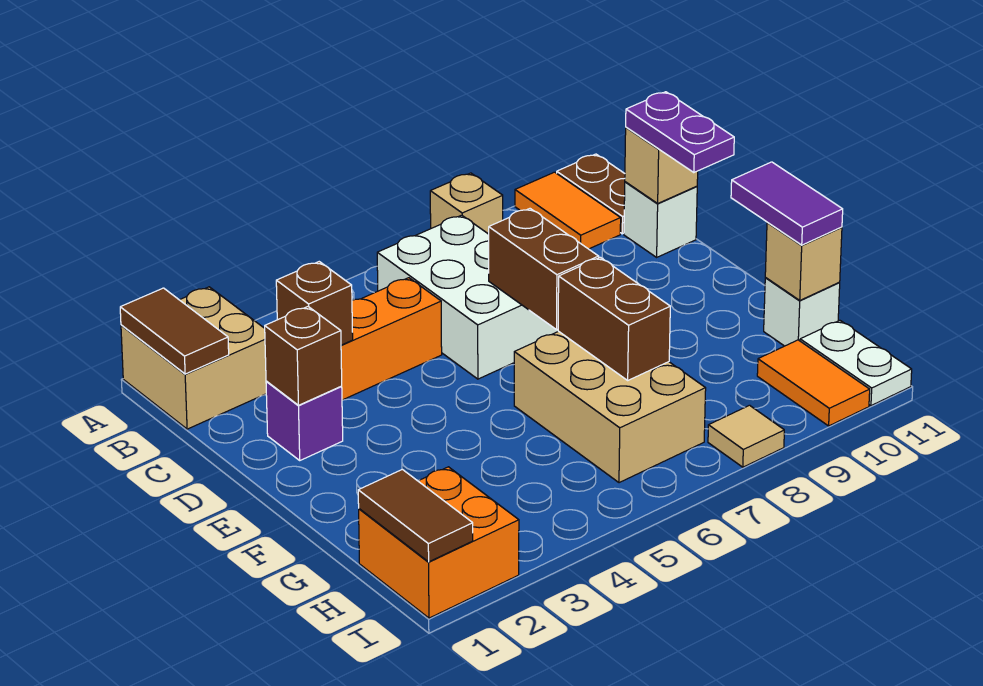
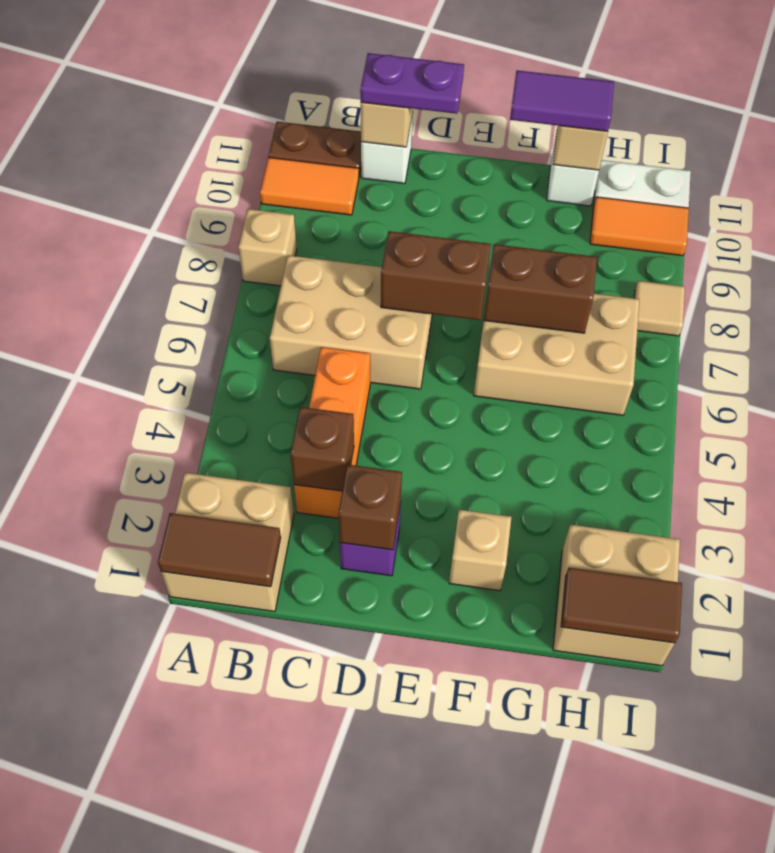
white brick B6:D7 level 1 -> tan brick B6:D7 level 1
none -> tan brick F2 level 1
orange brick H1:I2 level 1 -> tan brick H1:I2 level 1

